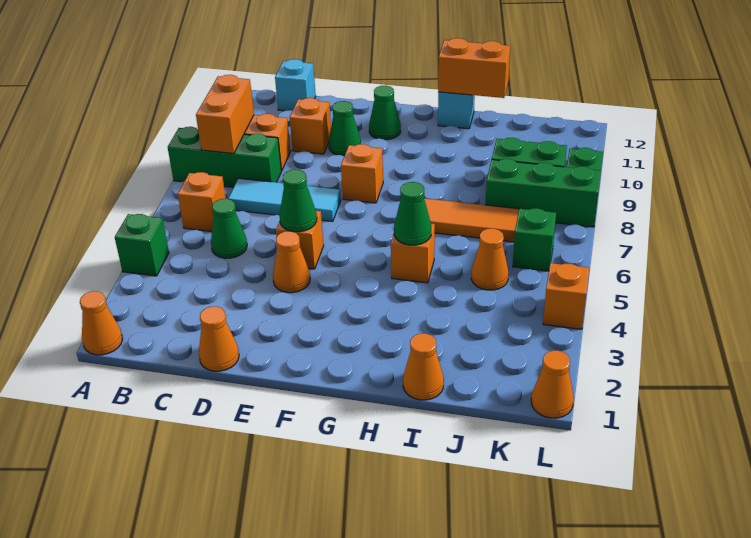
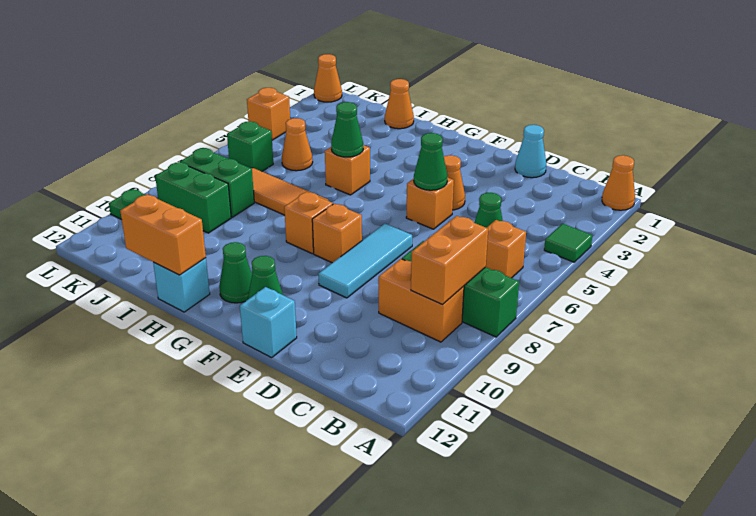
green brick A4 level 1 -> green tile A4 level 1
cyan tile C7:E7 level 1 -> cyan tile E7:E9 level 1
cyan brick C12 level 1 -> cyan brick E12 level 1
orange cone D1 level 1 -> cyan cone D1 level 1
orange brick D10 level 1 -> orange brick G8 level 1
green cone E10 level 1 -> green cone G11 level 1
green brick J8:L8 level 1 -> green brick J8:K8 level 1

